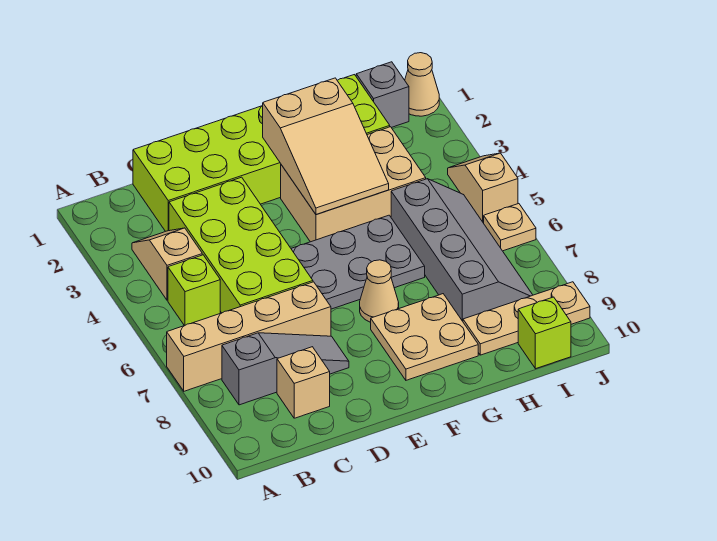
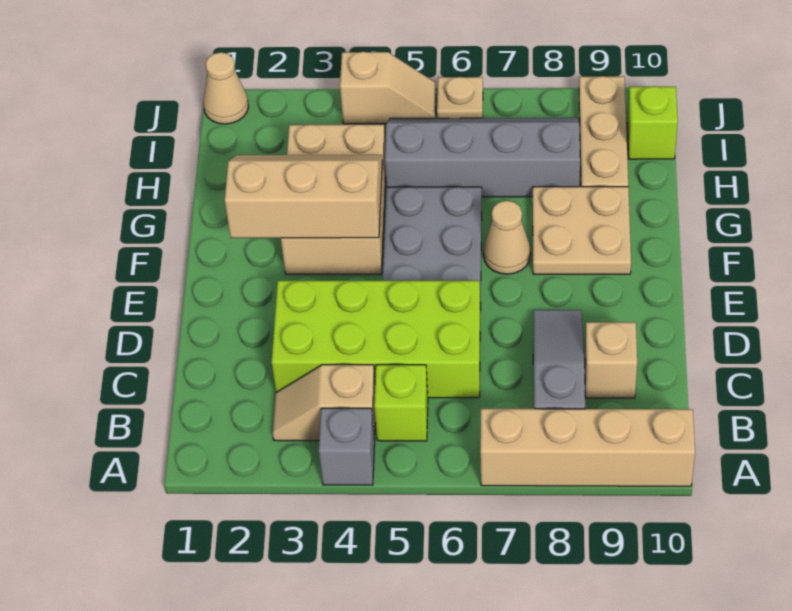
tan brick A7:D7 level 1 -> tan brick A7:A10 level 1
lime brick C1:H2 level 1 -> none
tan slope F2:G4 level 2 top 2 -> tan slope F2:G4 level 2 top F
grey brick I1 level 1 -> grey brick A4 level 1
tan slope J4:J5 level 1 top 5 -> tan slope J4:J5 level 1 top 4

